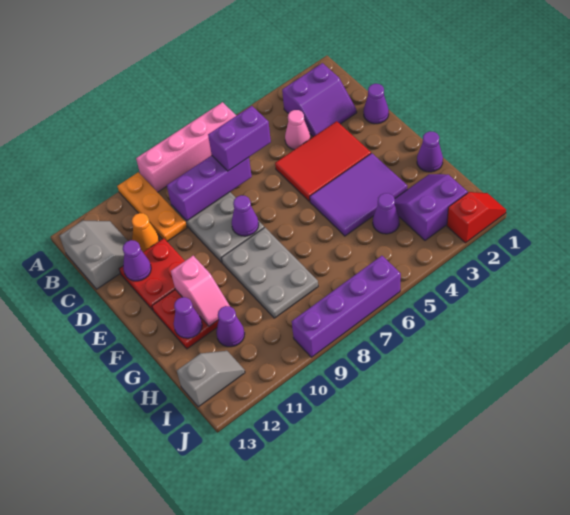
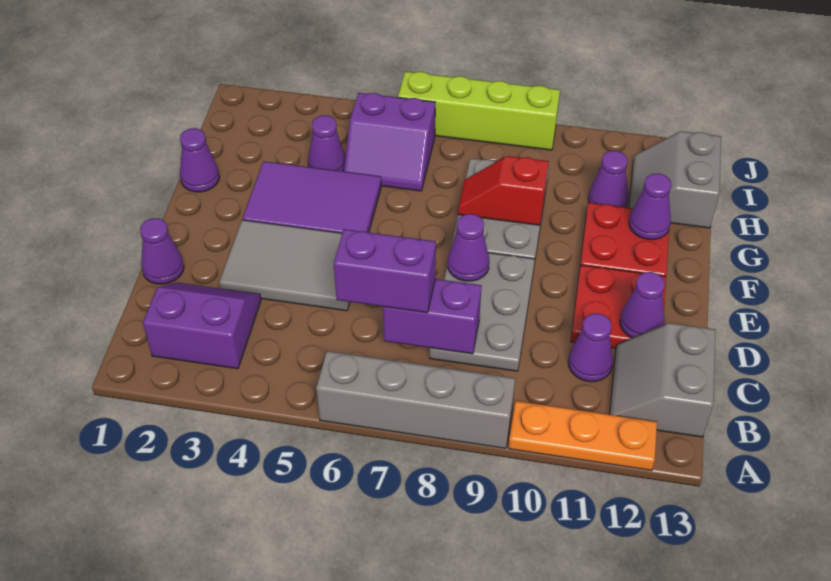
pink brick A6:A9 level 1 -> grey brick A6:A9 level 1
orange plate A10:C10 level 1 -> orange plate A10:A12 level 1
pink cone C4 level 1 -> none
purple brick C7:C9 level 2 -> purple brick C7:C8 level 2
orange cone C11 level 1 -> purple cone C11 level 1
red tile D3:E5 level 1 -> grey tile D3:E5 level 1
pink slope F11:G11 level 2 top F -> none
purple slope H2:I3 level 1 top I -> purple slope H5:I6 level 1 top I
grey slope I12:I13 level 1 top 13 -> grey slope H12:I13 level 1 top 13
red slope J1:J2 level 1 top 2 -> red slope G8:G9 level 2 top 9
purple brick J6:J9 level 1 -> lime brick J6:J9 level 1

